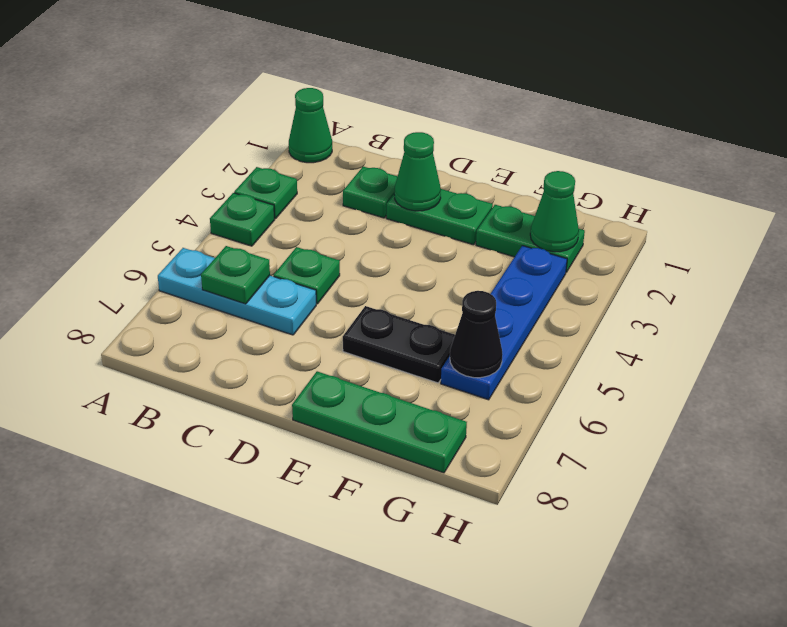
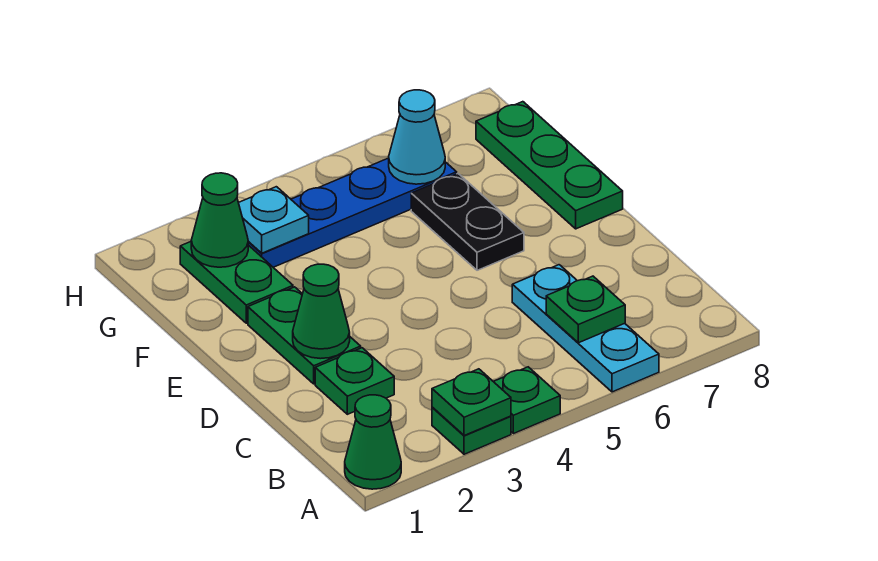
green plate C5 level 1 -> green plate A3 level 2
none -> cyan plate G3 level 2
black cone G6 level 2 -> cyan cone G6 level 2

